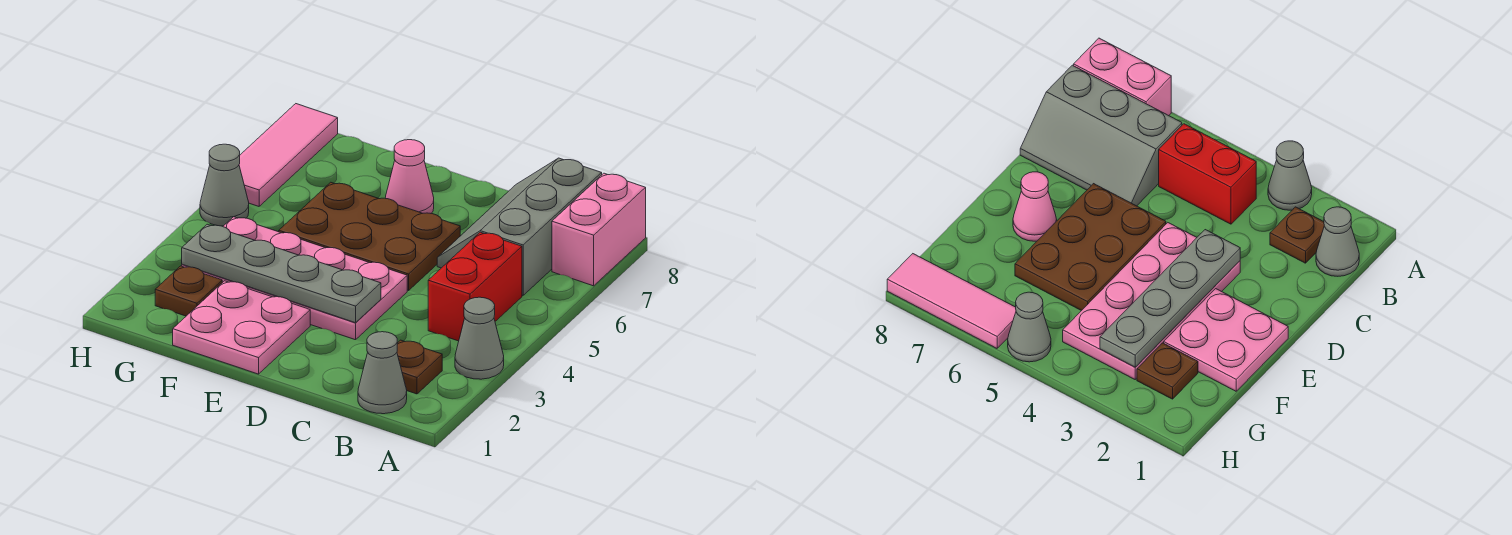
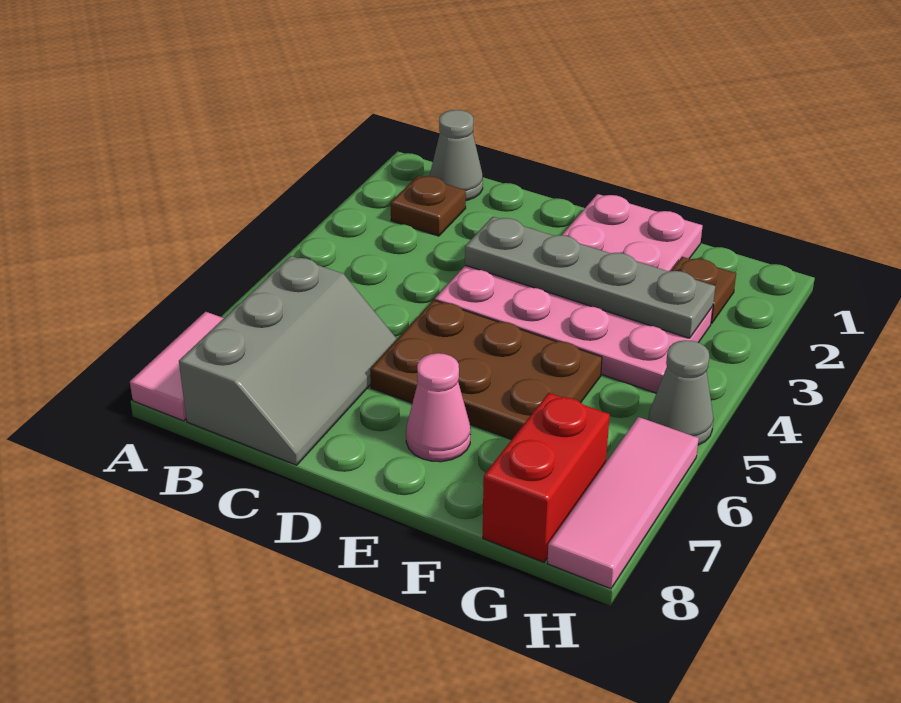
grey cone A3 level 1 -> none
pink brick A7:A8 level 1 -> pink tile A7:A8 level 1
red brick B4:B5 level 1 -> red brick G7:G8 level 1

